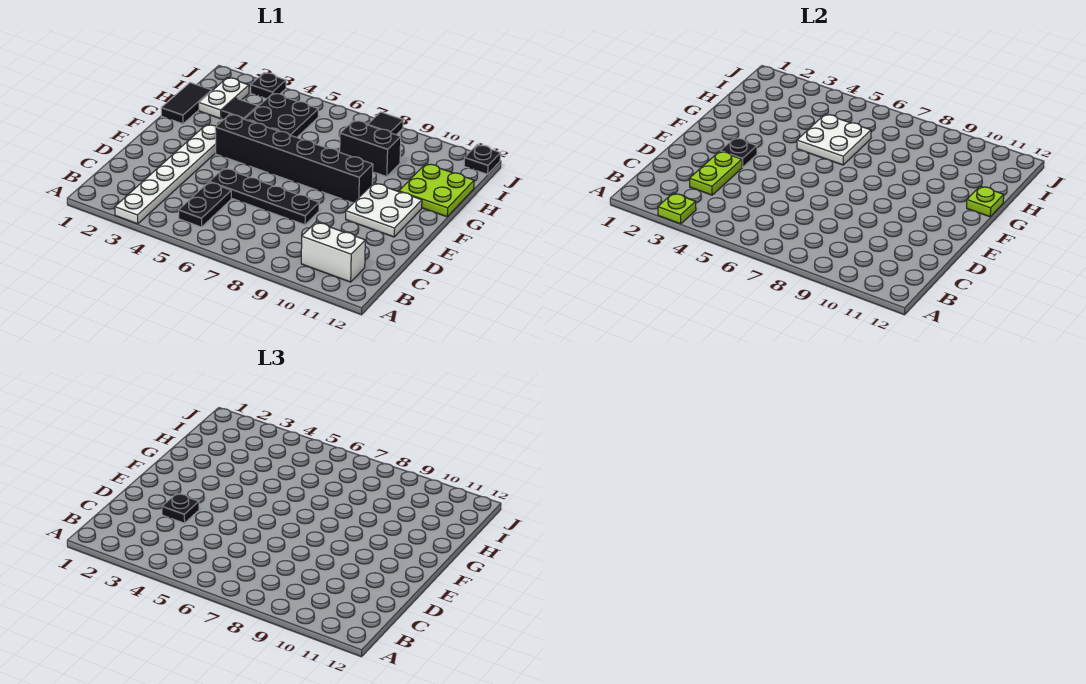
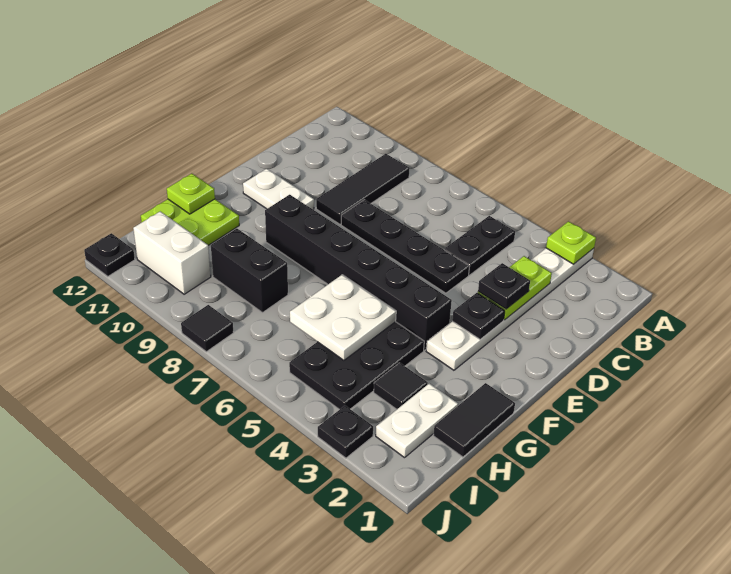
none -> black tile B9:D9 level 1
white brick B10:B11 level 1 -> white brick I10:I11 level 1
white plate E10:F11 level 1 -> white plate E10:E11 level 1

